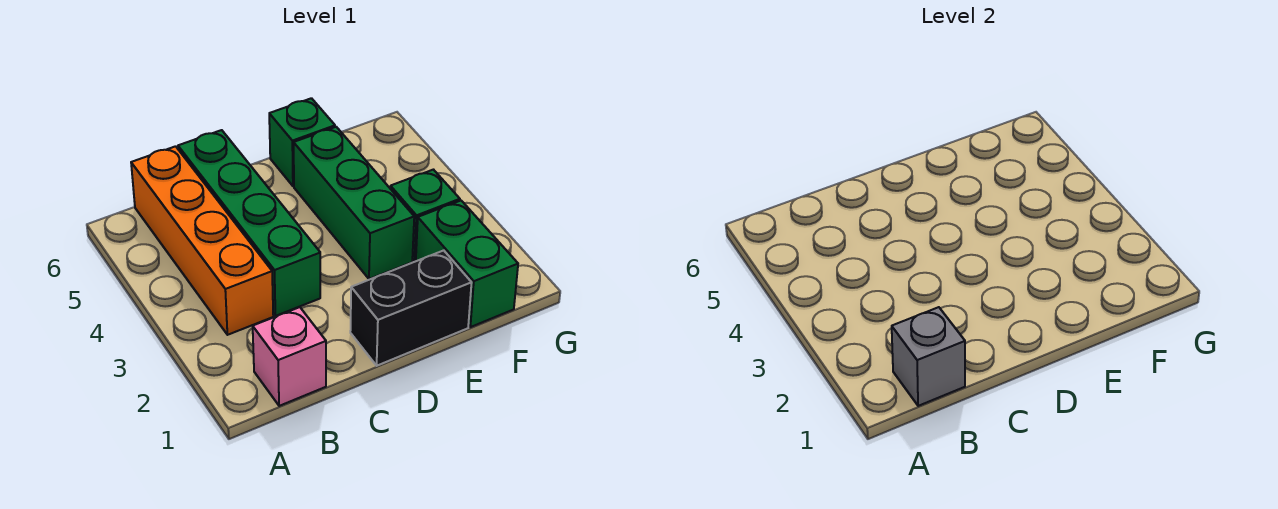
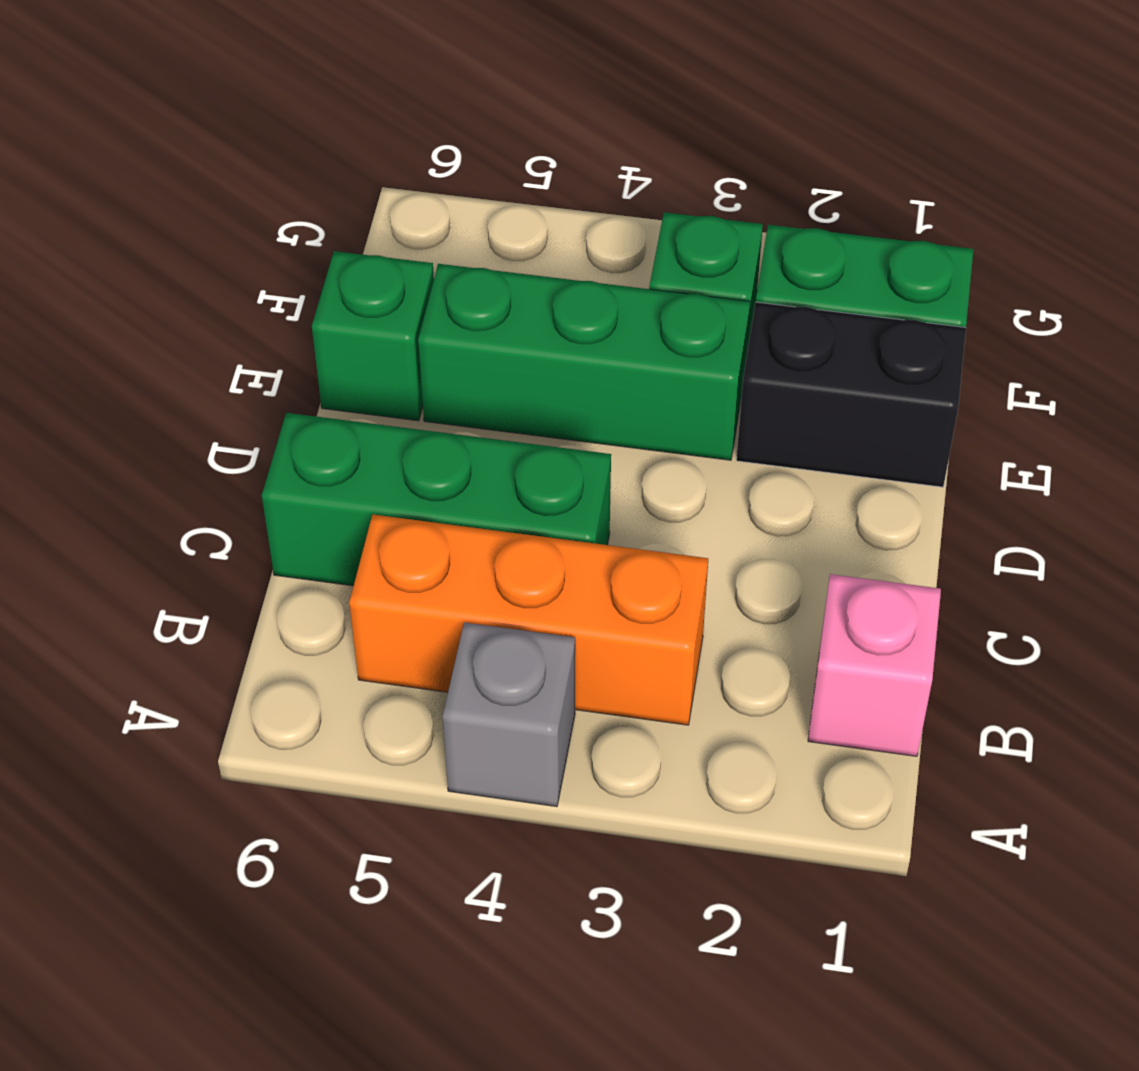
grey brick B1 level 2 -> grey brick A4 level 1
orange brick B3:B6 level 1 -> orange brick B3:B5 level 1
green brick C3:C6 level 1 -> green brick C4:C6 level 1
black brick D1:E1 level 1 -> black brick E1:E2 level 1

